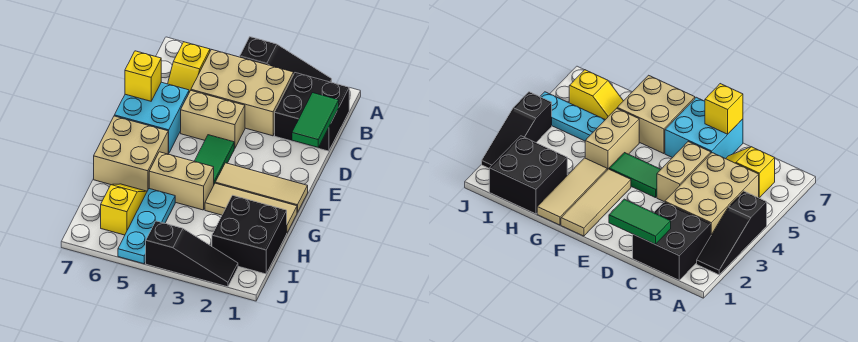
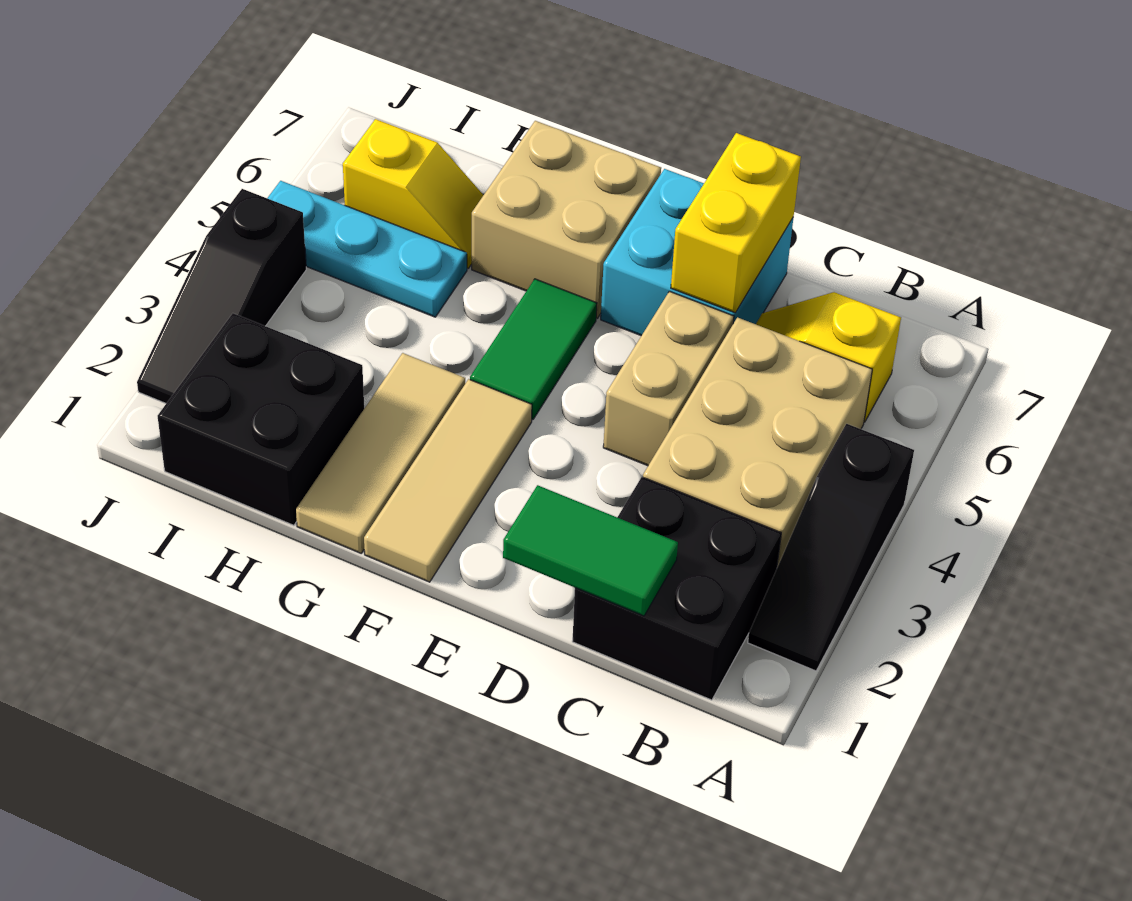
yellow brick D7 level 2 -> yellow brick D6:D7 level 2
green tile E4:F4 level 1 -> green tile F4:F5 level 1
tan brick G4:G5 level 1 -> none

